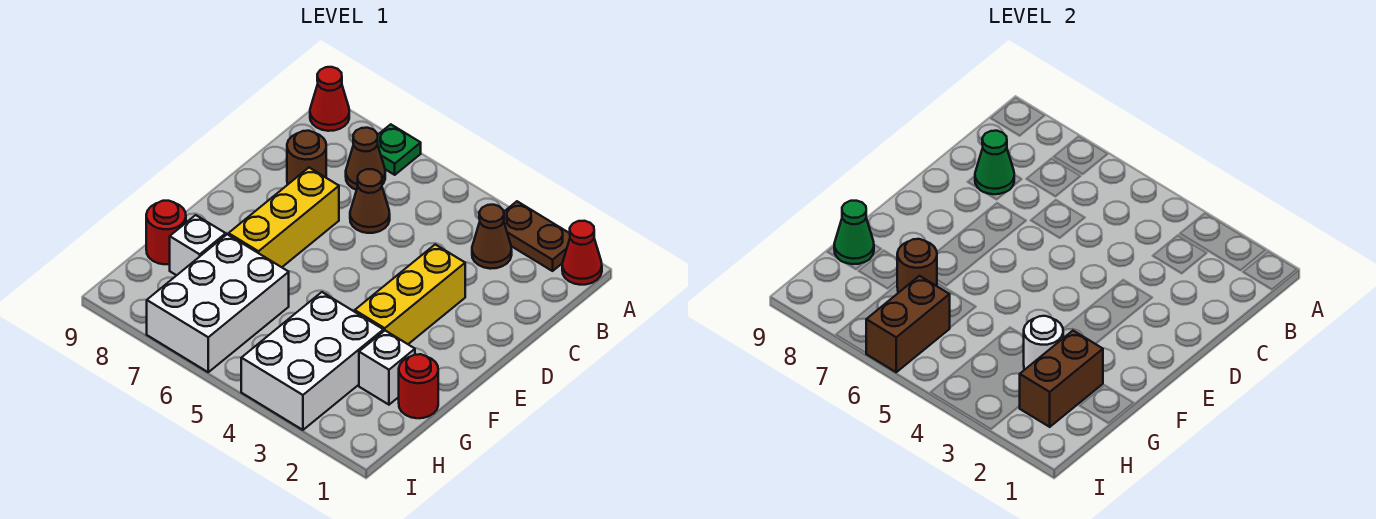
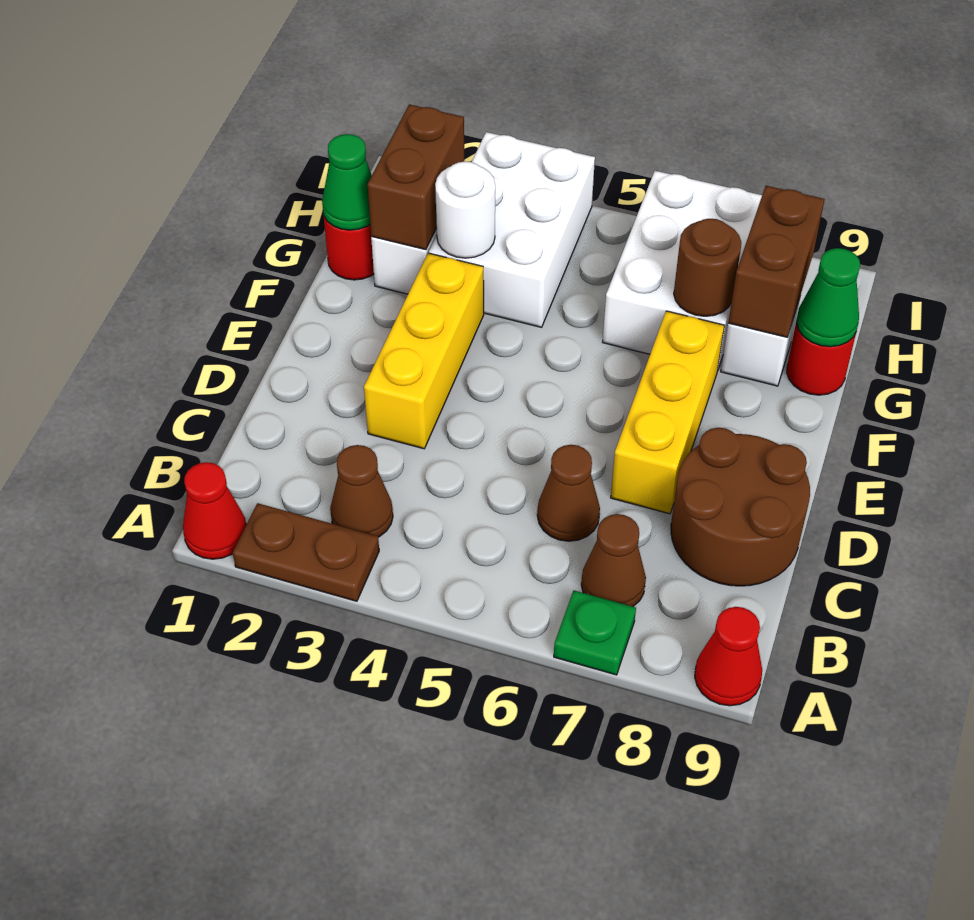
brown round brick C8 level 1 -> brown round brick C8:D9 level 1
green cone C8 level 2 -> green cone G1 level 2
brown brick H6:I6 level 2 -> brown brick G8:H8 level 2

